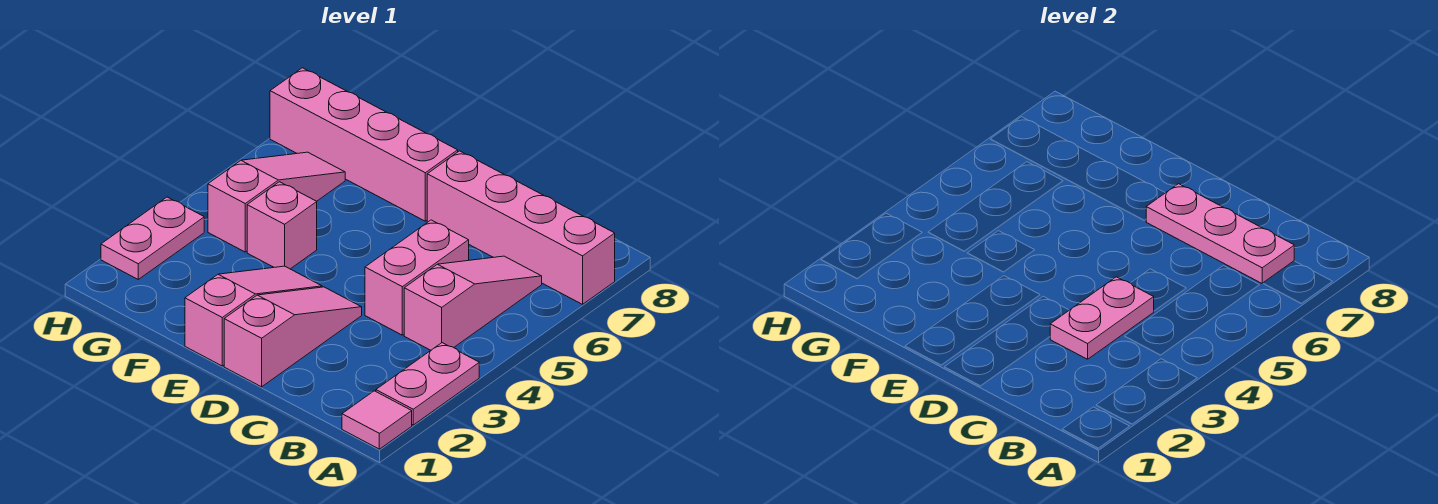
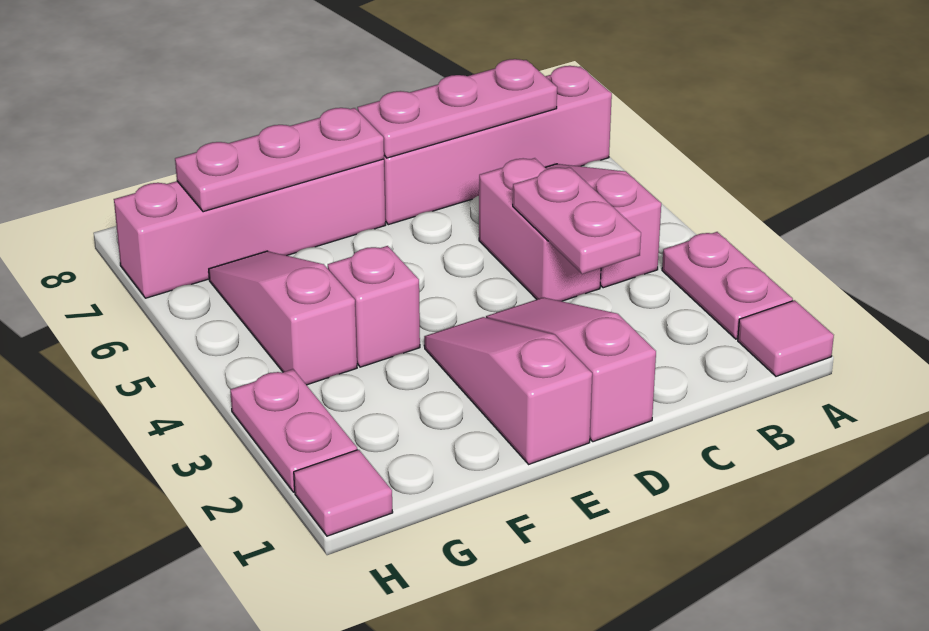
none -> pink plate E7:G7 level 2
none -> pink tile H1 level 1

